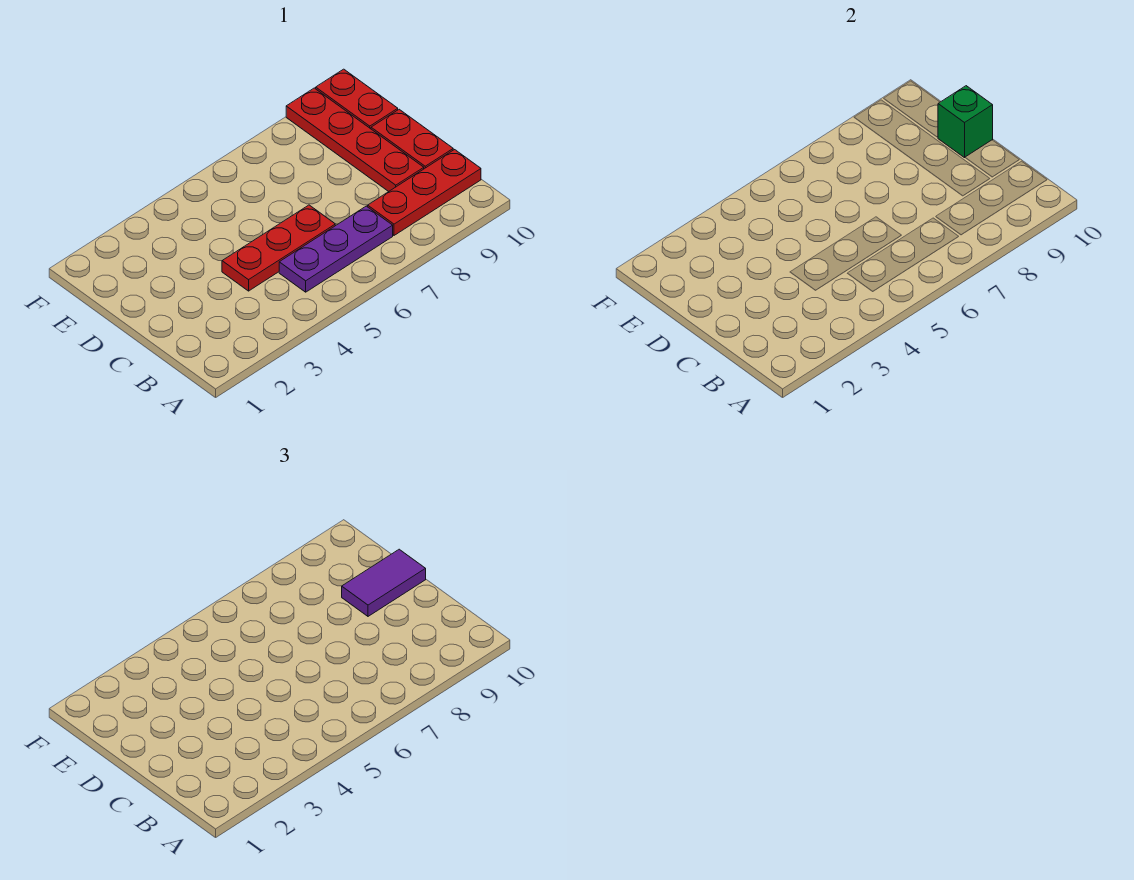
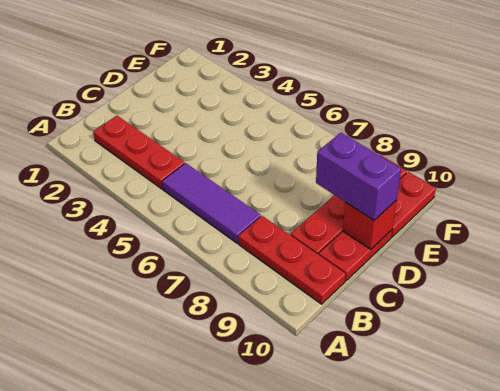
purple plate B5:B7 level 1 -> purple tile B5:B7 level 1
red plate C4:C6 level 1 -> red plate B2:B4 level 1
purple tile D9:D10 level 3 -> purple brick D9:D10 level 3
green brick D10 level 2 -> red brick D10 level 2

